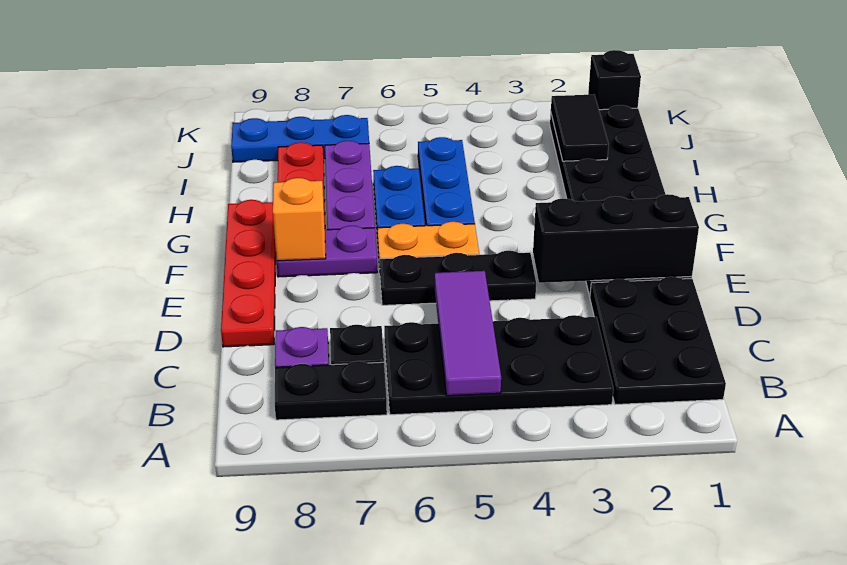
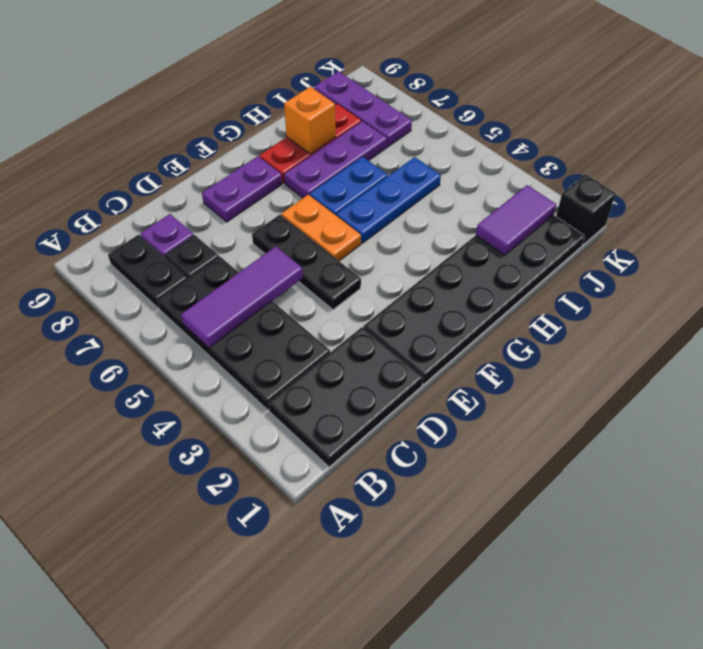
red plate D9:G9 level 1 -> none
black brick E1:E3 level 2 -> none
purple plate F7:F8 level 1 -> purple plate E8:F8 level 1
orange brick F8 level 2 -> orange brick H8 level 2
black tile I2:J2 level 2 -> purple tile I2:J2 level 2
blue plate J7:J9 level 1 -> purple plate J7:J9 level 1

